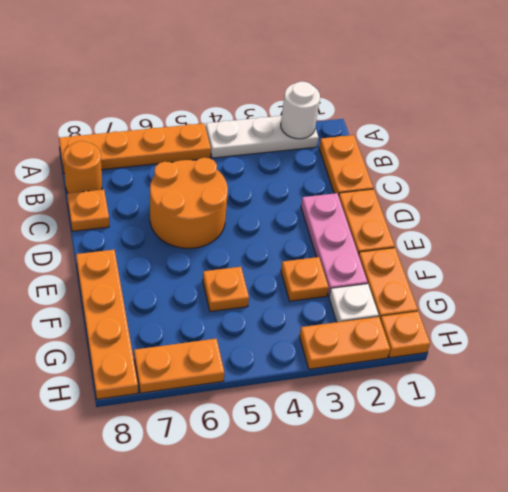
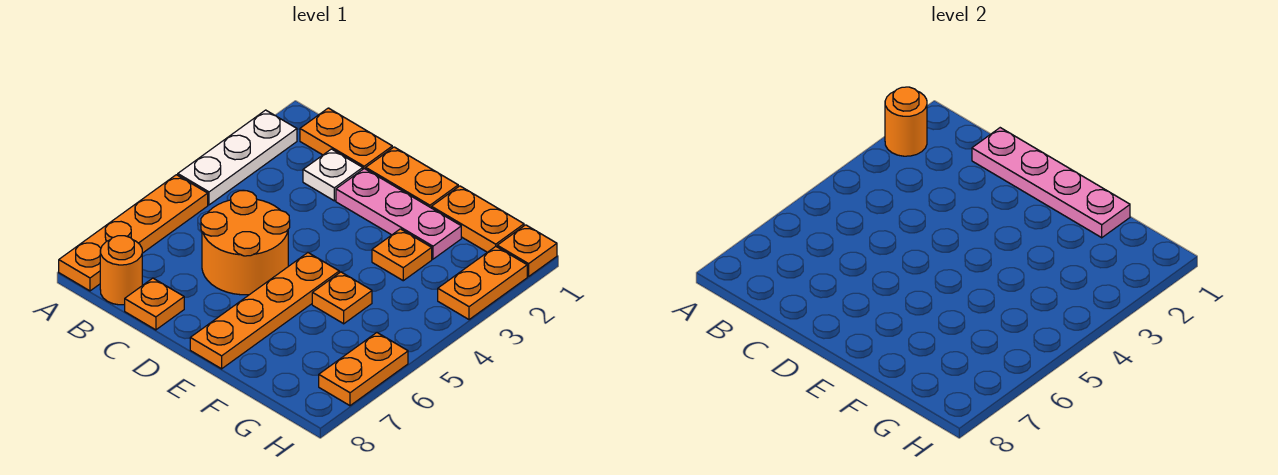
white round brick A2 level 2 -> orange round brick A2 level 2
none -> pink plate C1:F1 level 2
orange plate E8:H8 level 1 -> orange plate E5:E8 level 1
white plate G2 level 1 -> white plate C2 level 1

